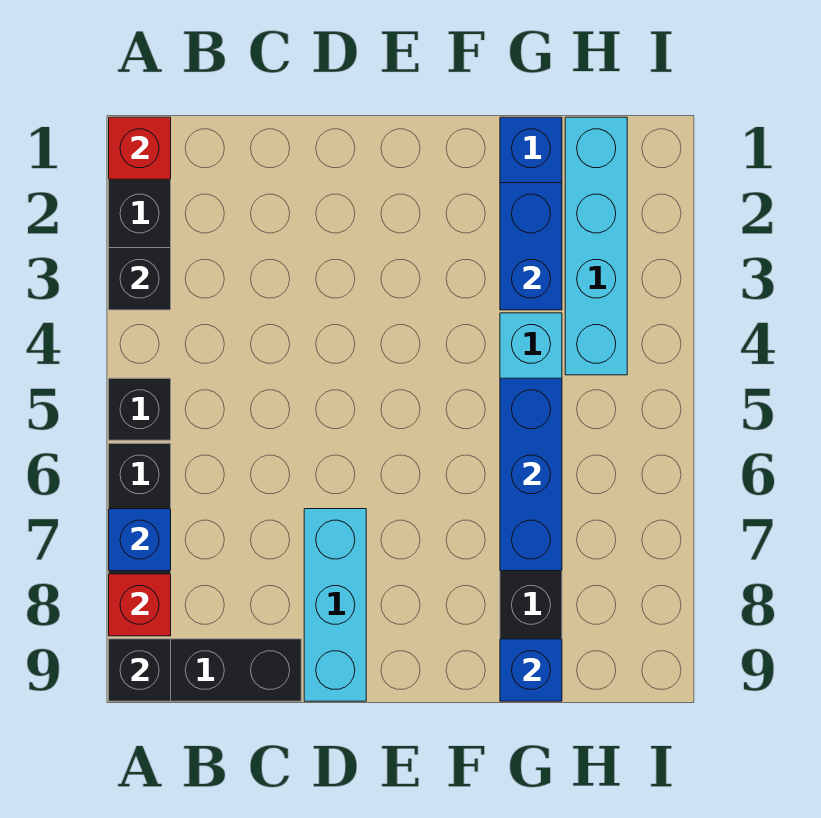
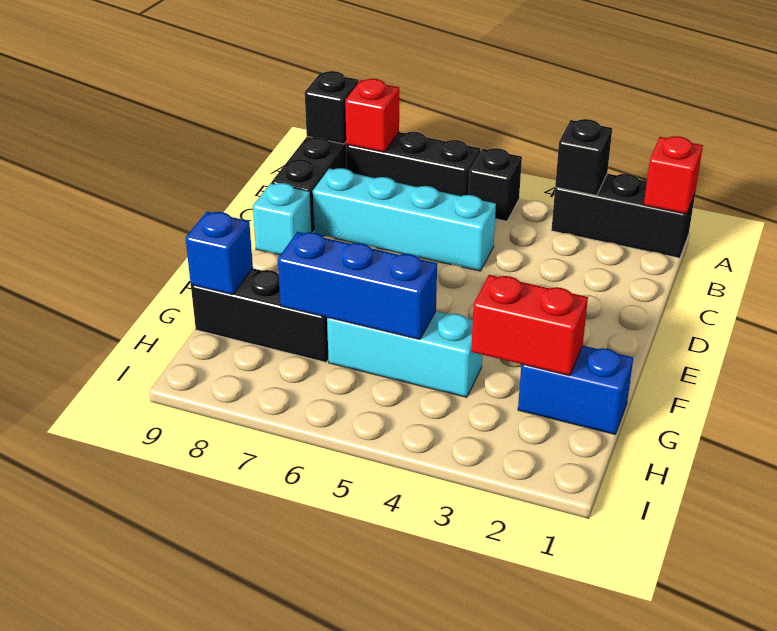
blue brick A7 level 2 -> none
cyan brick D7:D9 level 1 -> cyan brick D9 level 1
blue brick G2:G3 level 2 -> red brick G2:G3 level 2
cyan brick H1:H4 level 1 -> cyan brick C5:C8 level 1

